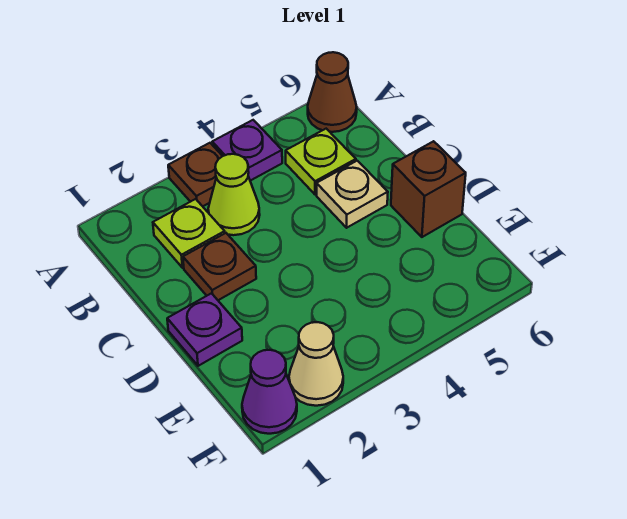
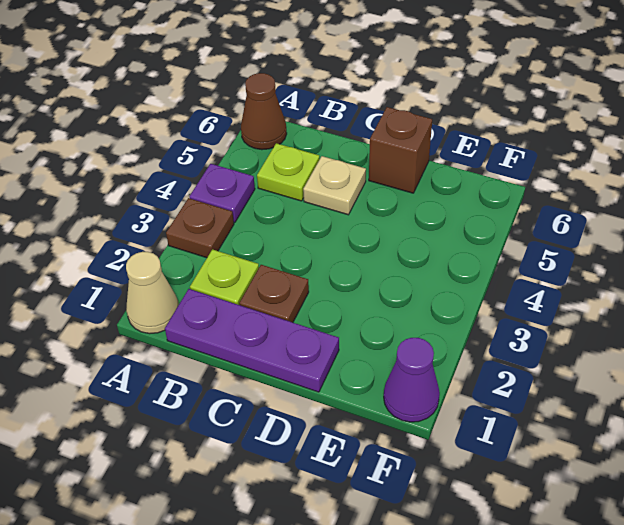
lime cone B3 level 1 -> none
purple plate D1 level 1 -> purple plate B1:D1 level 1
tan cone F2 level 1 -> tan cone A1 level 1

